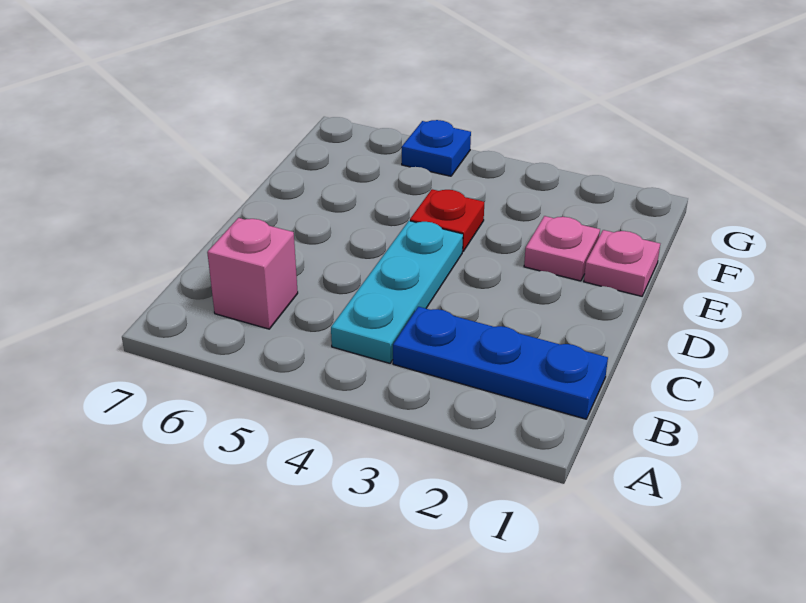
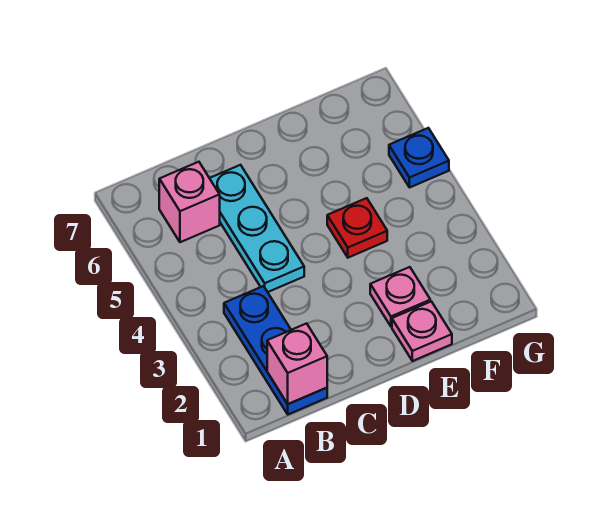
none -> pink brick B1 level 2
cyan plate B4:D4 level 1 -> cyan plate C4:C6 level 1

